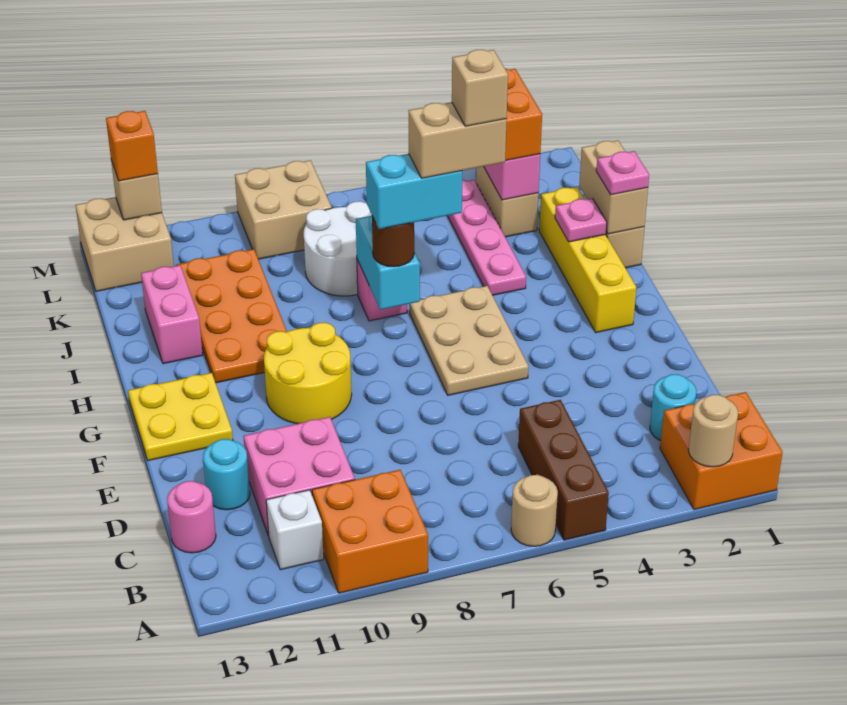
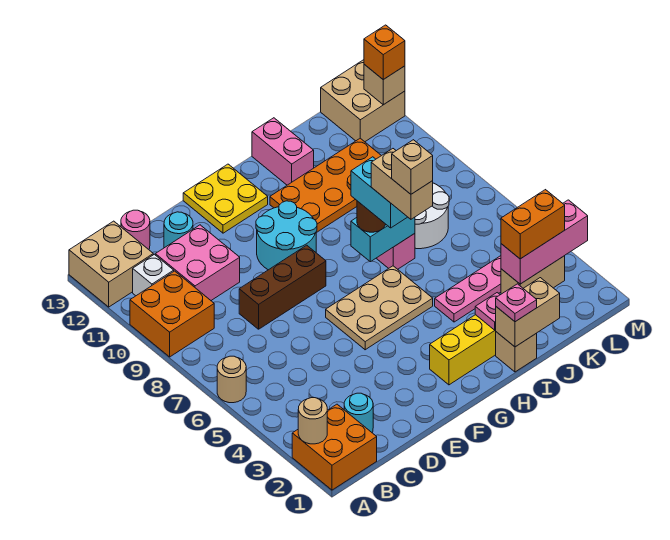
brown brick A5:C5 level 1 -> brown brick D8:F8 level 1
yellow round brick F9:G10 level 1 -> cyan round brick F9:G10 level 1
pink brick I12:J12 level 1 -> pink brick I12:I13 level 1
tan brick L8:M9 level 1 -> tan brick A12:B13 level 1

